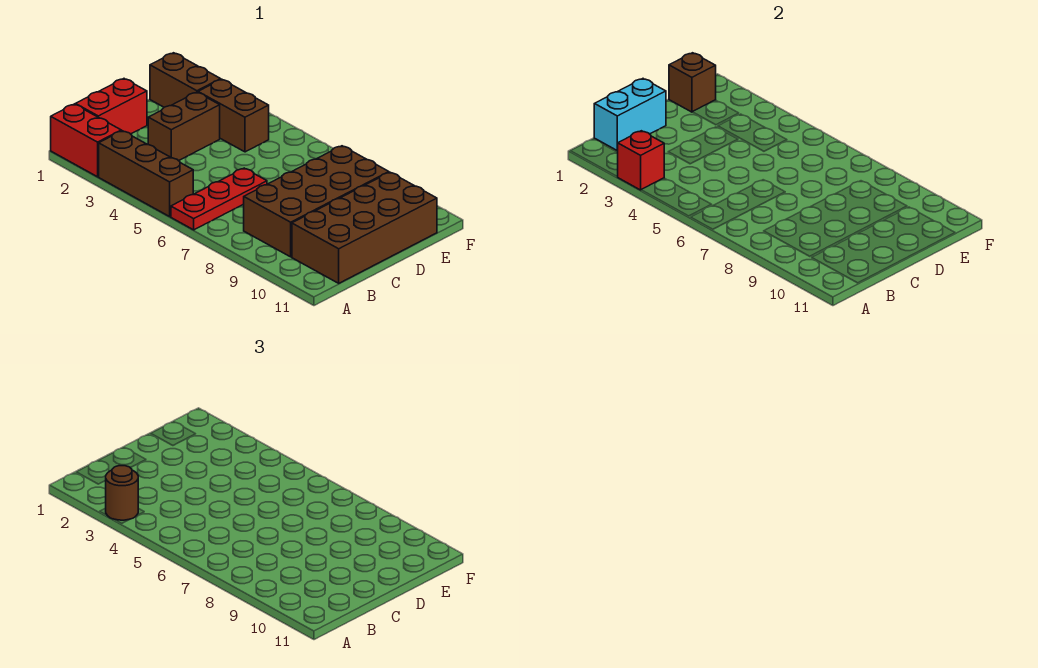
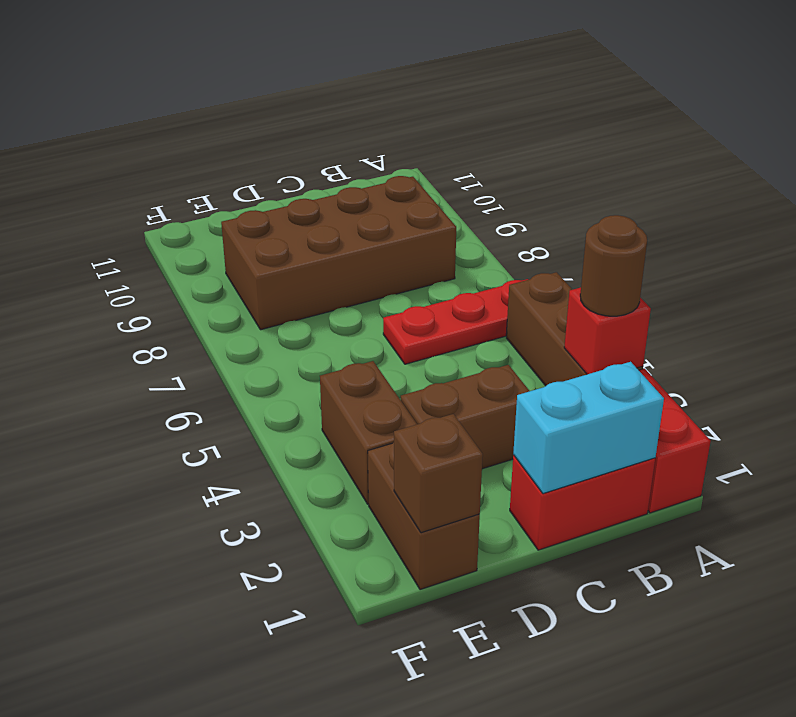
brown brick B10:E11 level 1 -> none

